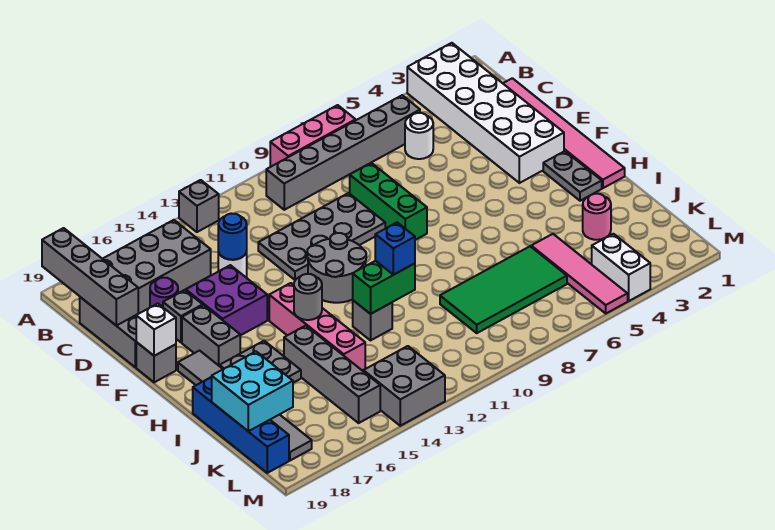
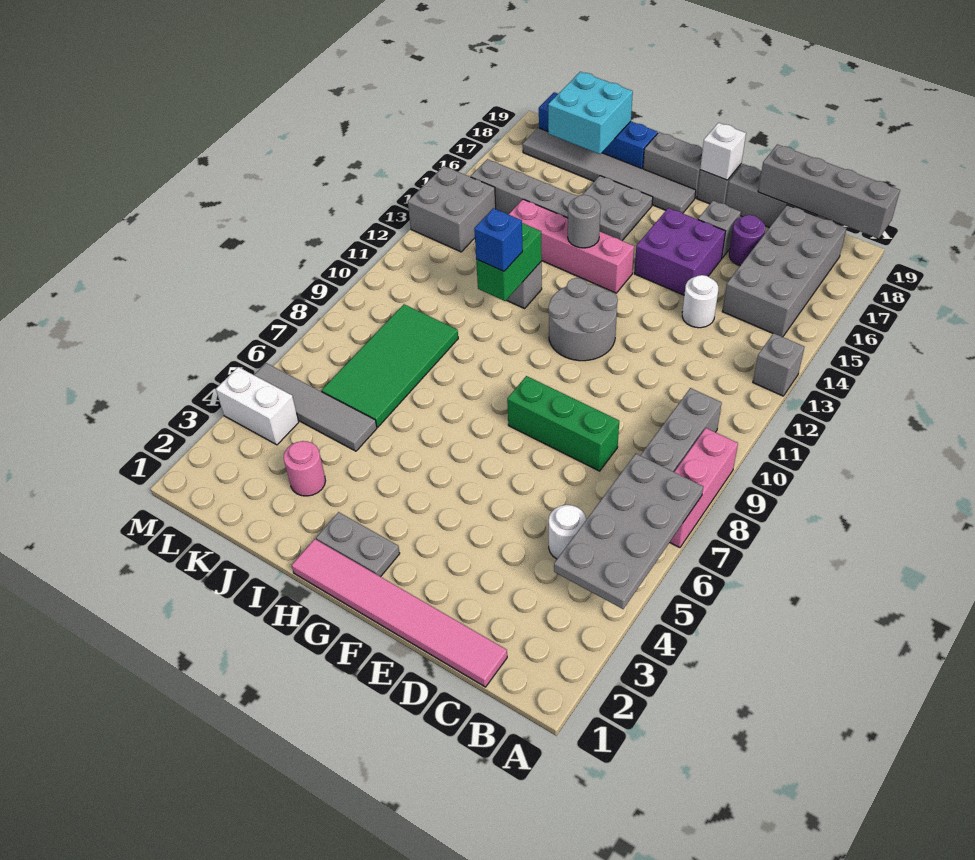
white brick A2:F3 level 1 -> none
grey plate D9:E12 level 1 -> grey plate A4:B7 level 2
blue round brick D14 level 2 -> none
grey brick F17:G17 level 1 -> grey brick G19:H19 level 1
pink tile J5:M5 level 1 -> grey tile J5:M5 level 1

